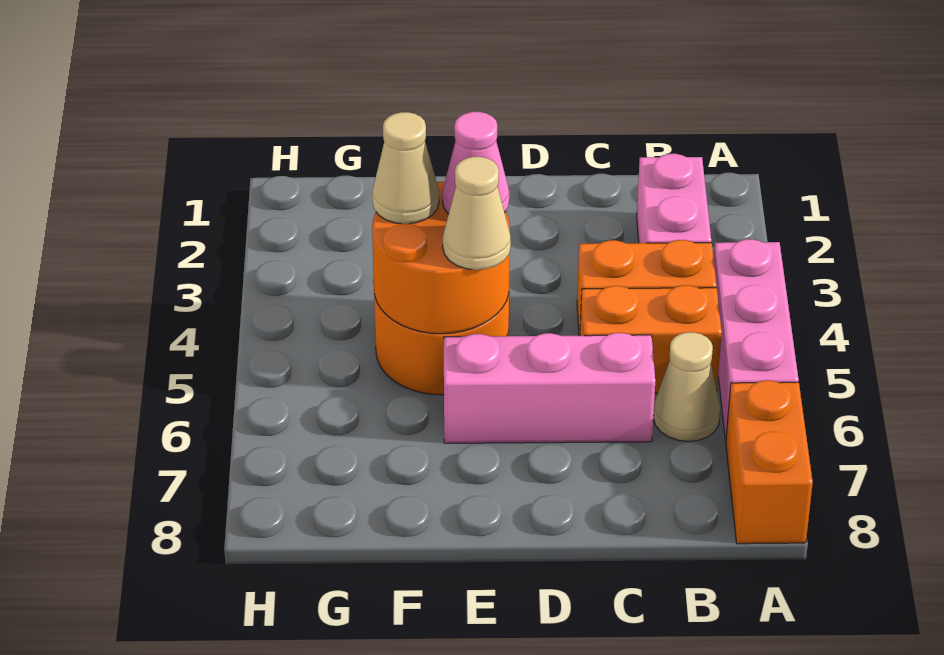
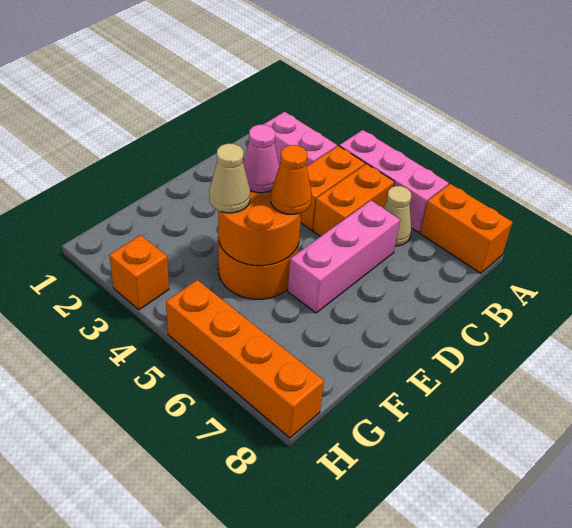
tan cone E5 level 3 -> orange cone E5 level 3
none -> orange brick H3 level 1
none -> orange brick H5:H8 level 1

